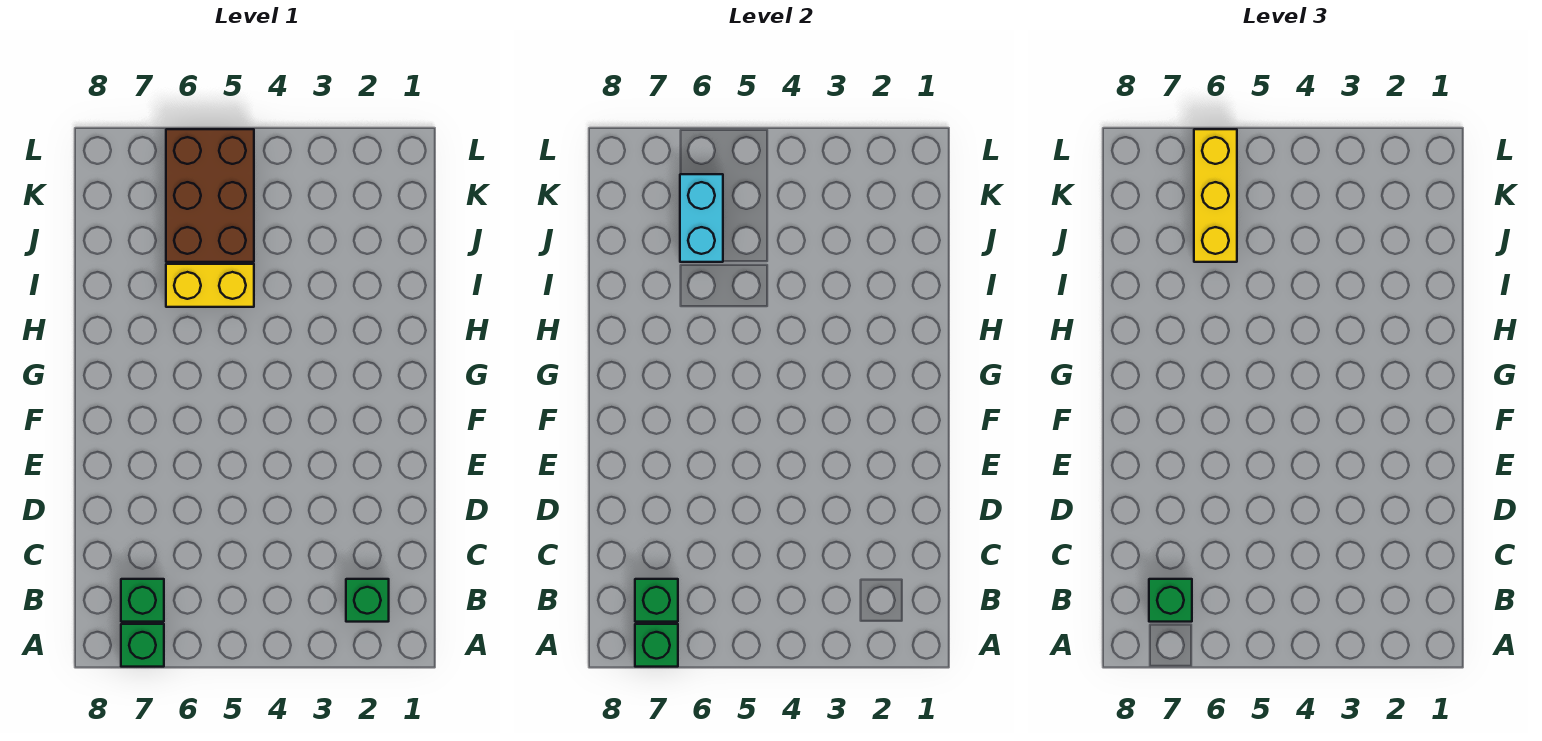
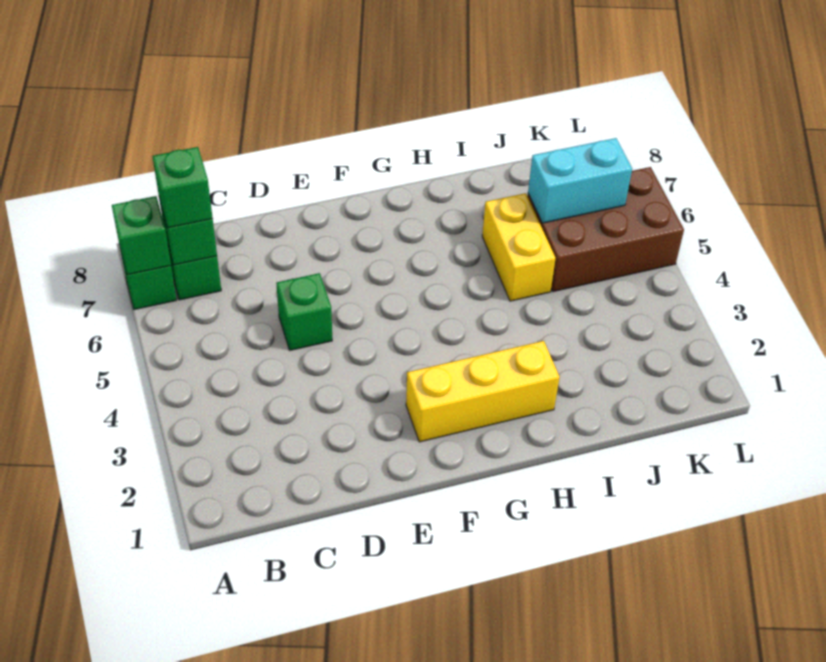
green brick B2 level 1 -> green brick D5 level 1
yellow brick J6:L6 level 3 -> yellow brick F2:H2 level 1

